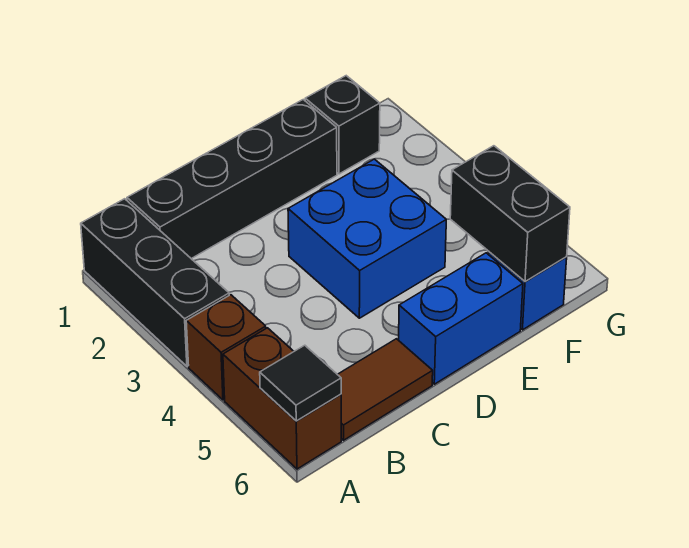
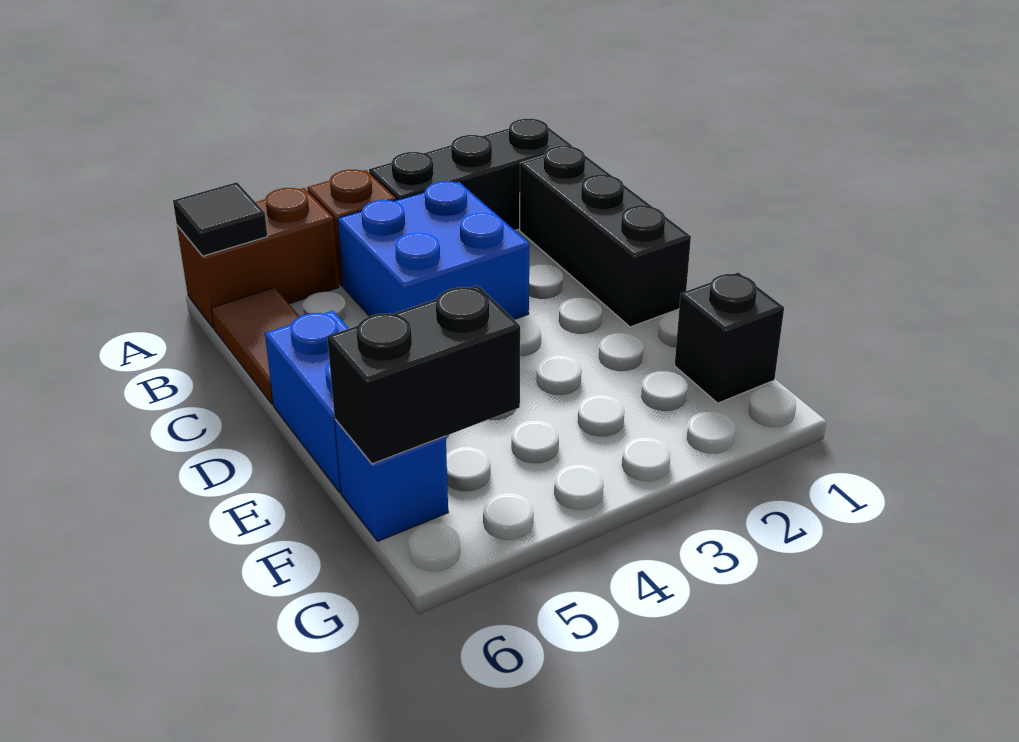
black brick B1:E1 level 1 -> black brick B1:D1 level 1
blue brick D3:E4 level 1 -> blue brick B3:C4 level 1

